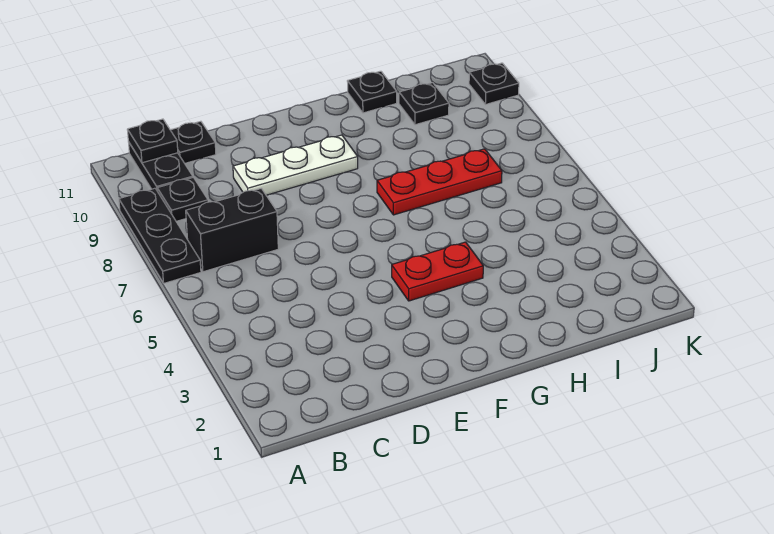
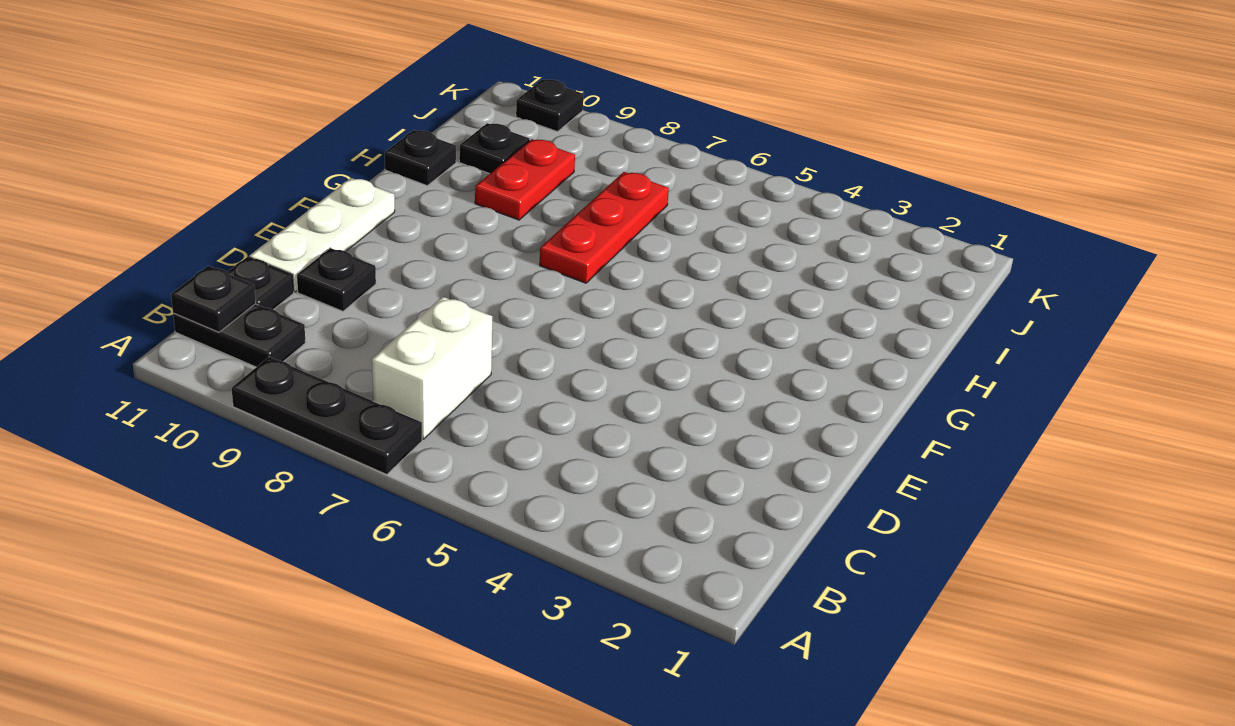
black brick B7:C7 level 1 -> white brick B7:C7 level 1
black plate B9 level 1 -> black plate D10 level 1
white plate D9:F9 level 1 -> white plate D11:F11 level 1
red plate F4:G4 level 1 -> red plate H9:I9 level 1

